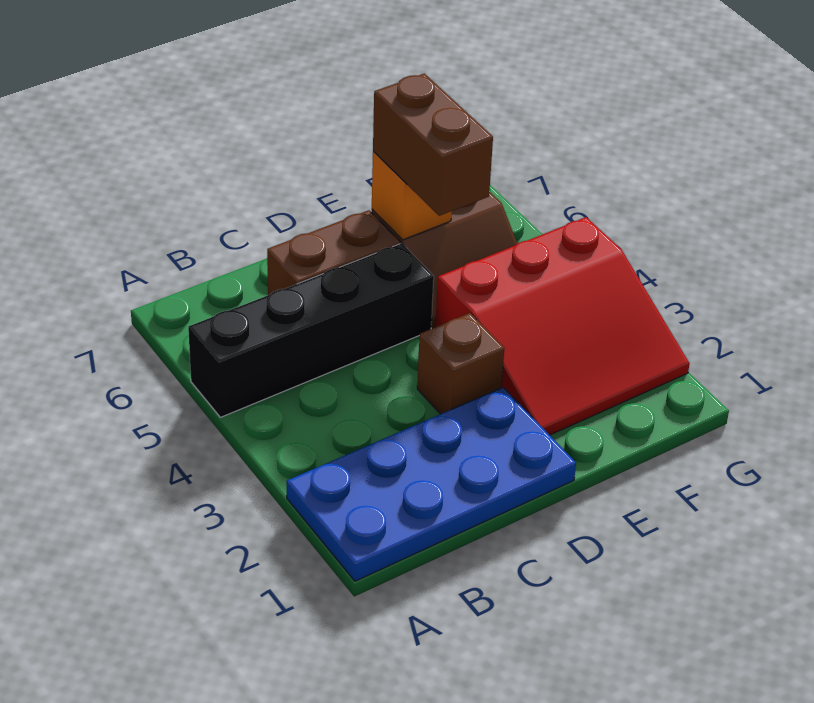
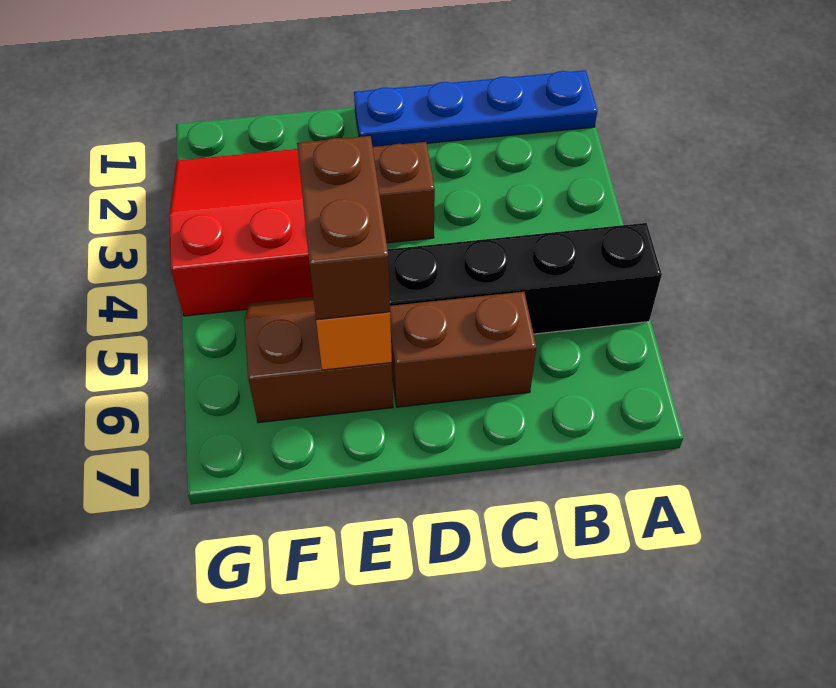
blue plate A1:D2 level 1 -> blue plate A1:D1 level 1

